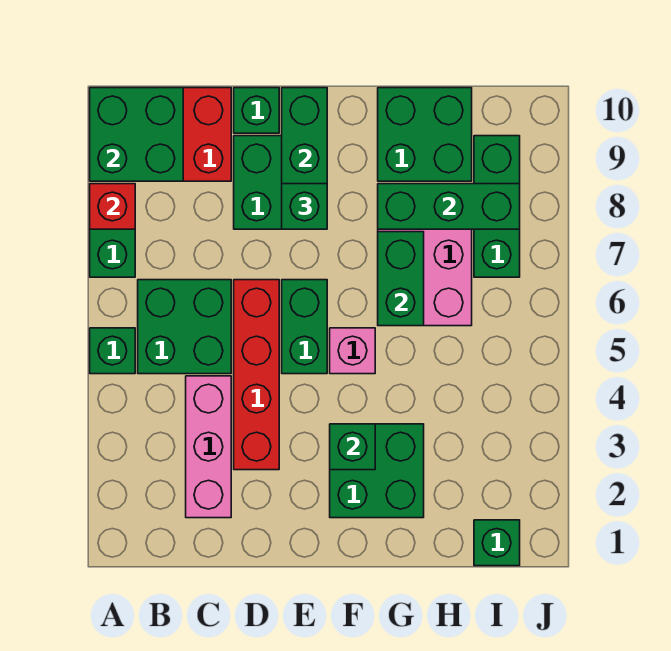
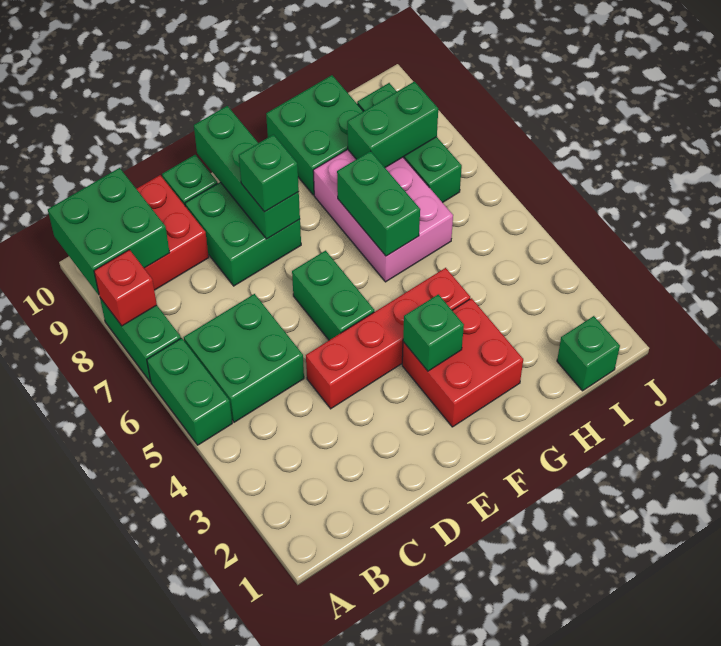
green brick A5 level 1 -> green brick A5:A6 level 1
pink brick C2:C4 level 1 -> none
red brick D3:D6 level 1 -> red brick D4:G4 level 1
green brick F2:G3 level 1 -> red brick F2:G3 level 1
pink brick F5 level 1 -> none
green brick G8:I8 level 2 -> green brick H8:I8 level 2

